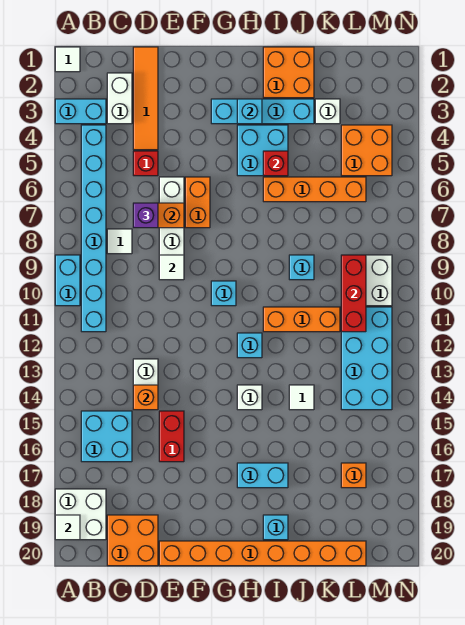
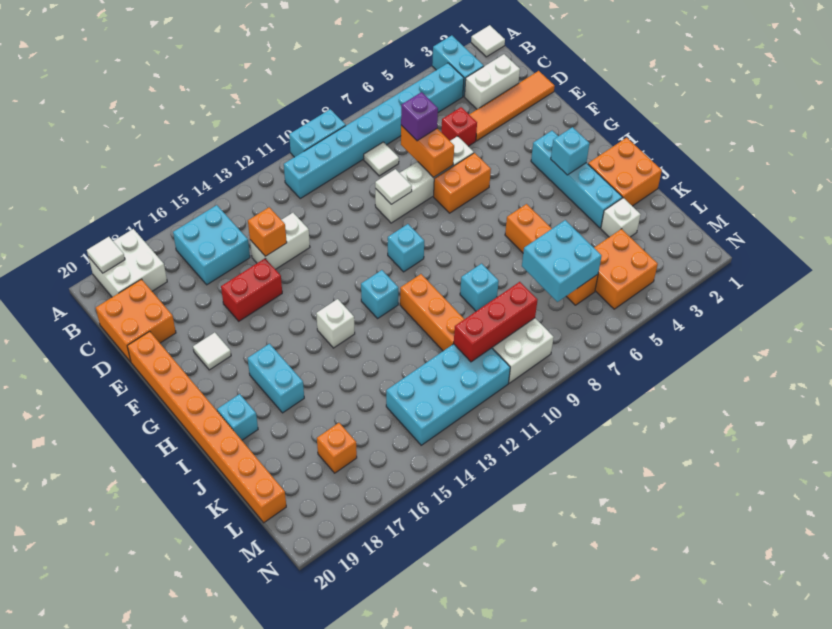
cyan brick H4:I5 level 1 -> cyan brick K6:L7 level 2
red brick I5 level 2 -> none
white tile J14 level 1 -> white tile F18 level 1

